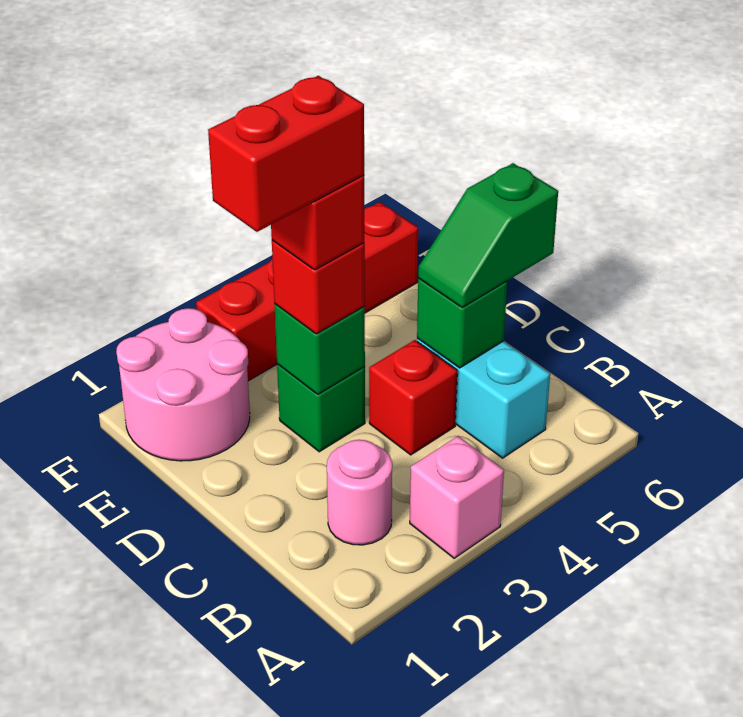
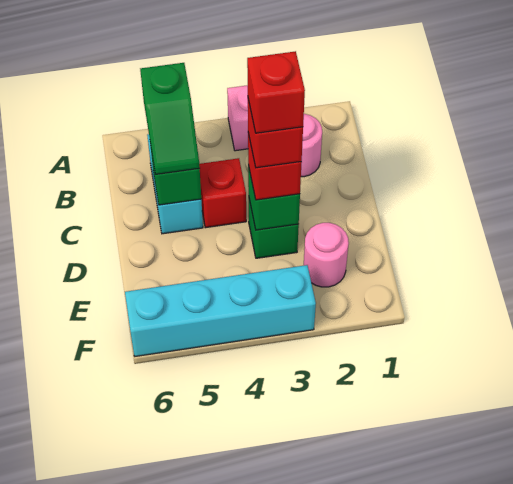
green slope C5:C6 level 3 top 6 -> green slope B5:C5 level 3 top B
red brick D2:D3 level 5 -> red brick D3 level 5
pink round brick E1:F2 level 1 -> pink round brick E2 level 1
red brick F3:F6 level 1 -> cyan brick F3:F6 level 1

